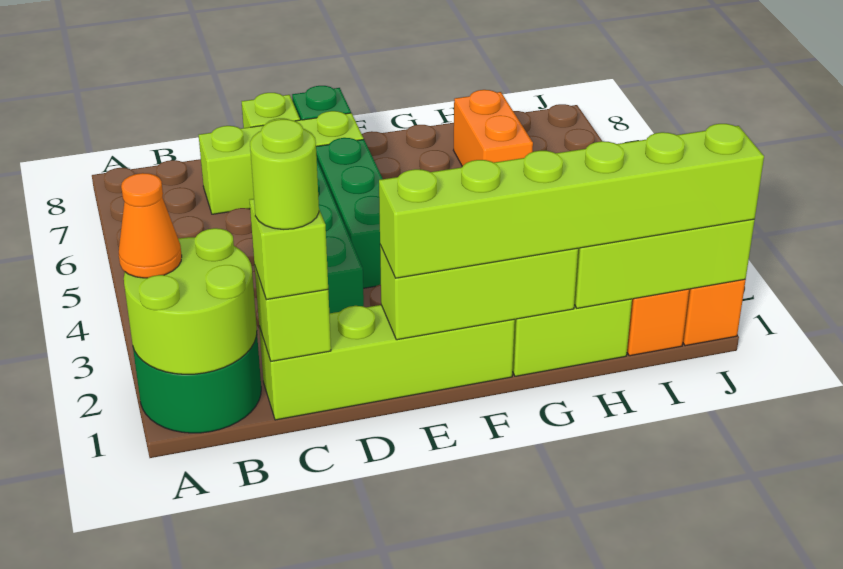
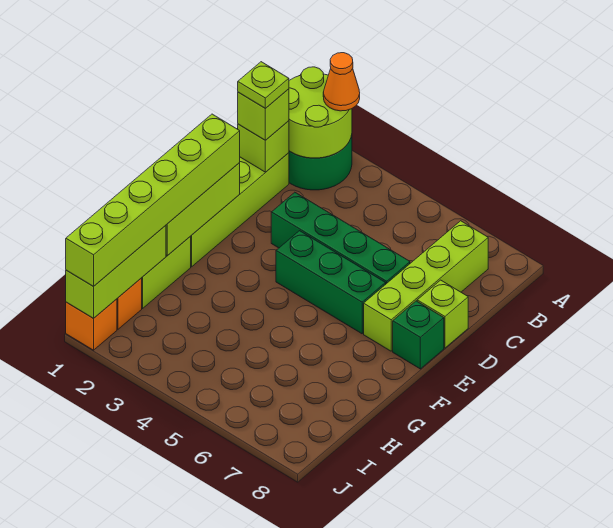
lime round brick C1 level 4 -> lime plate C1 level 4
lime brick C7:E7 level 1 -> lime brick B7:E7 level 1
orange brick H6:H7 level 1 -> none

